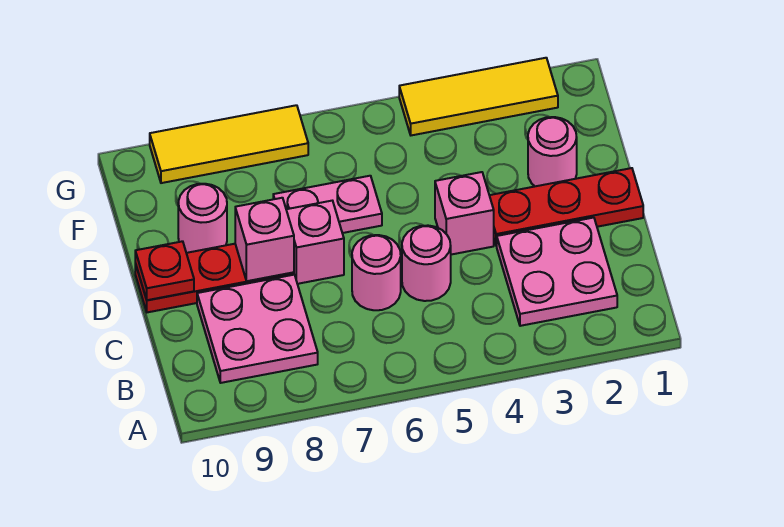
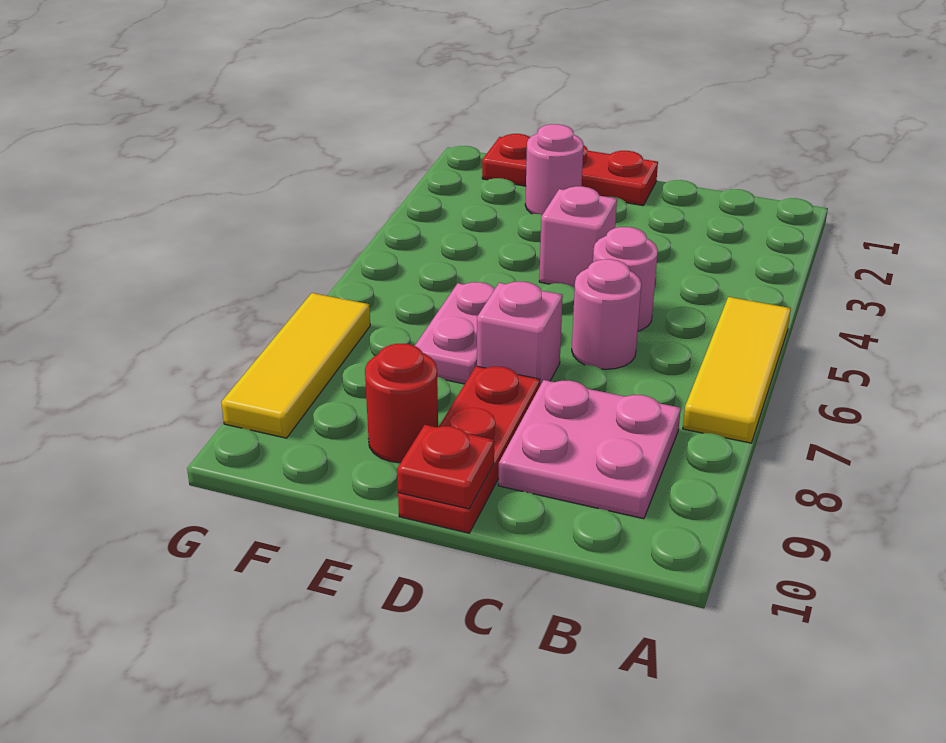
pink plate B2:C3 level 1 -> none
red plate D1:D3 level 1 -> red plate D1:F1 level 1
pink brick D8 level 2 -> none
pink round brick E9 level 1 -> red round brick E9 level 1
yellow tile G2:G4 level 1 -> yellow tile A5:A7 level 1

